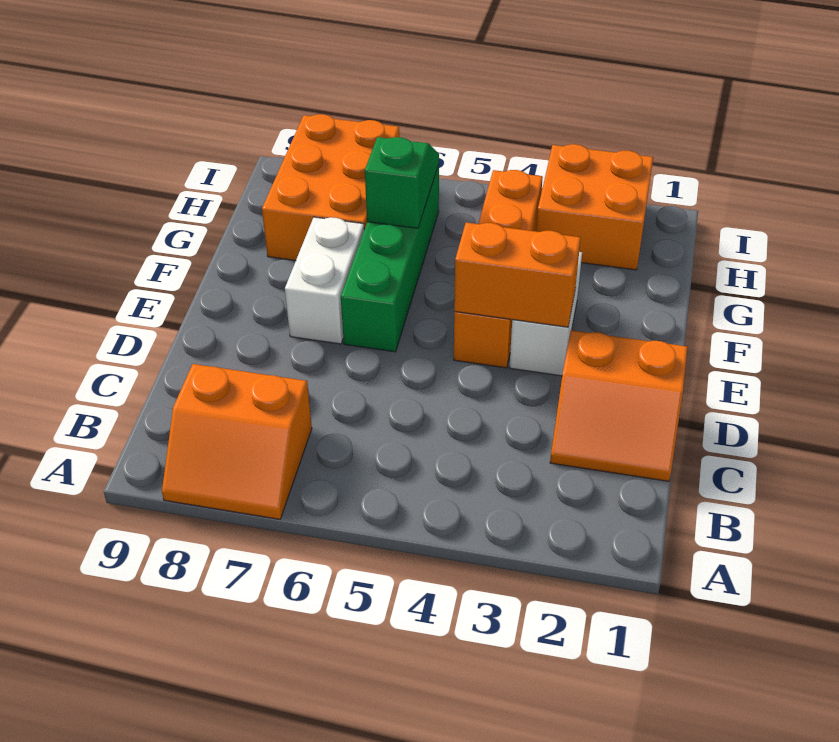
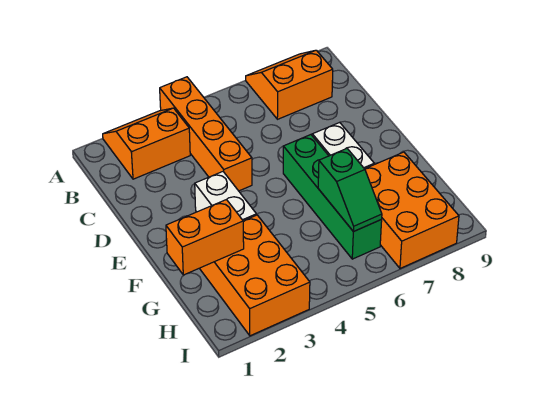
orange slope C1:D2 level 1 top D -> orange slope A2:B3 level 1 top B
orange brick E3:E4 level 2 -> orange brick G1:G2 level 2
orange brick E4:H4 level 1 -> orange brick A4:D4 level 1
orange brick H2:I3 level 1 -> orange brick G2:I3 level 1

